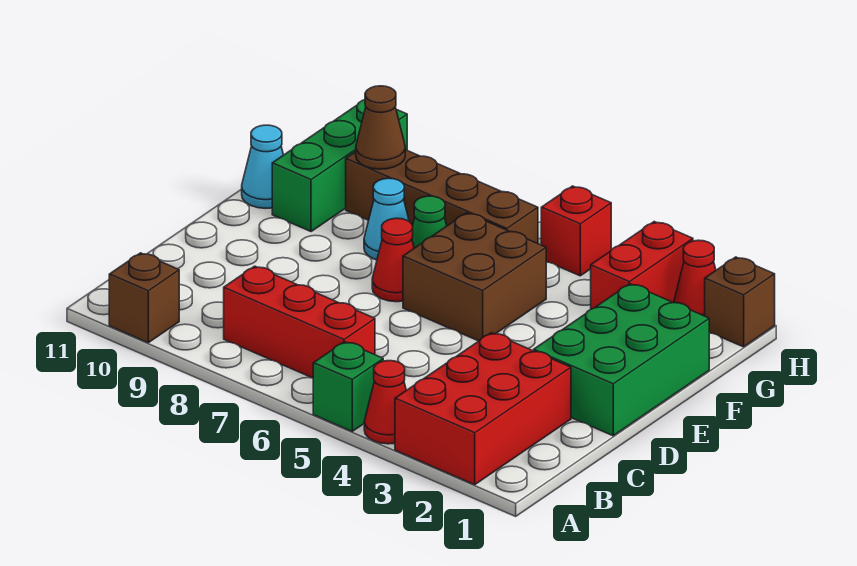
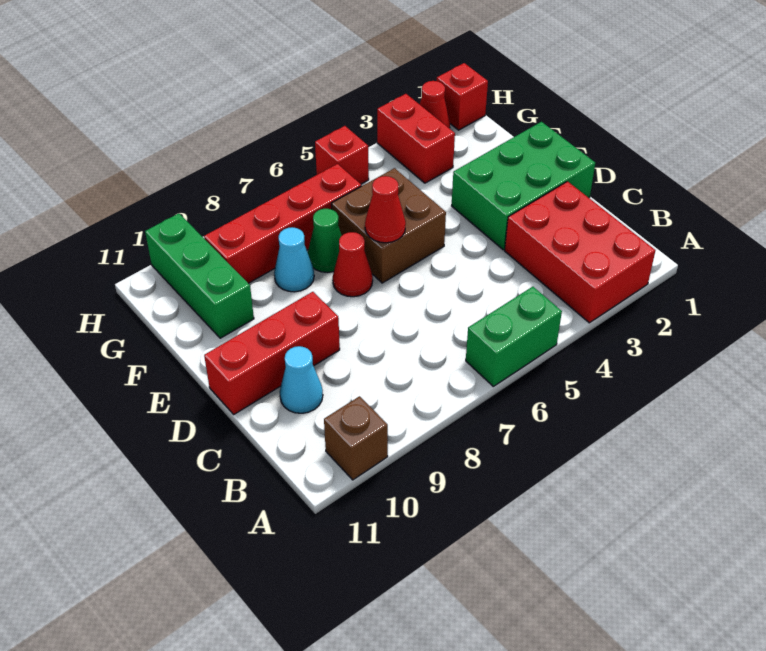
red cone A4 level 1 -> red cone E6 level 2
green brick A5 level 1 -> green brick A5:A6 level 1
red brick B6:B8 level 1 -> red brick D9:D11 level 1
green brick D1:F2 level 1 -> green brick D1:E3 level 1
cyan cone F11 level 1 -> cyan cone C10 level 1
brown brick G6:G9 level 1 -> red brick G6:G9 level 1
brown cone G9 level 2 -> none
brown brick H1 level 1 -> red brick H1 level 1

